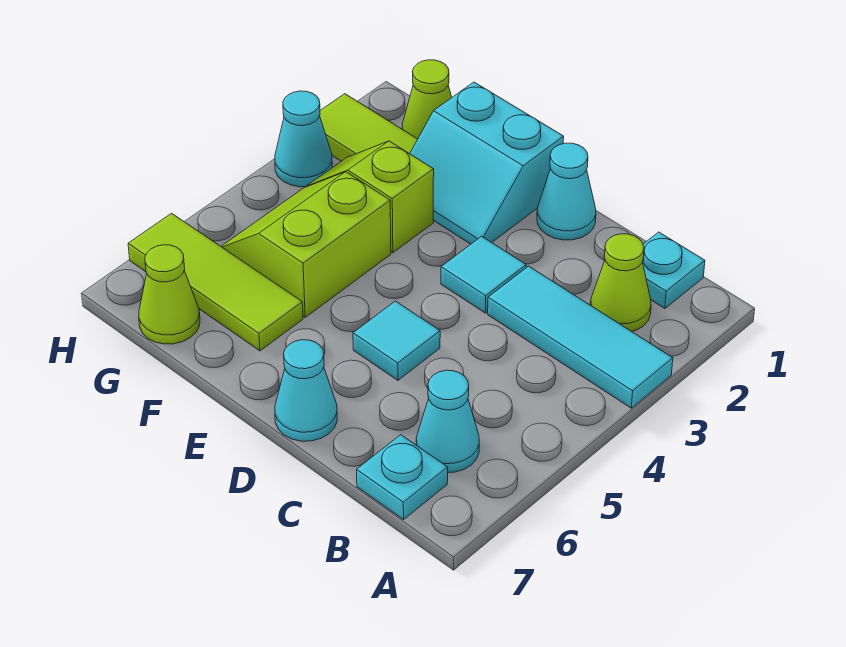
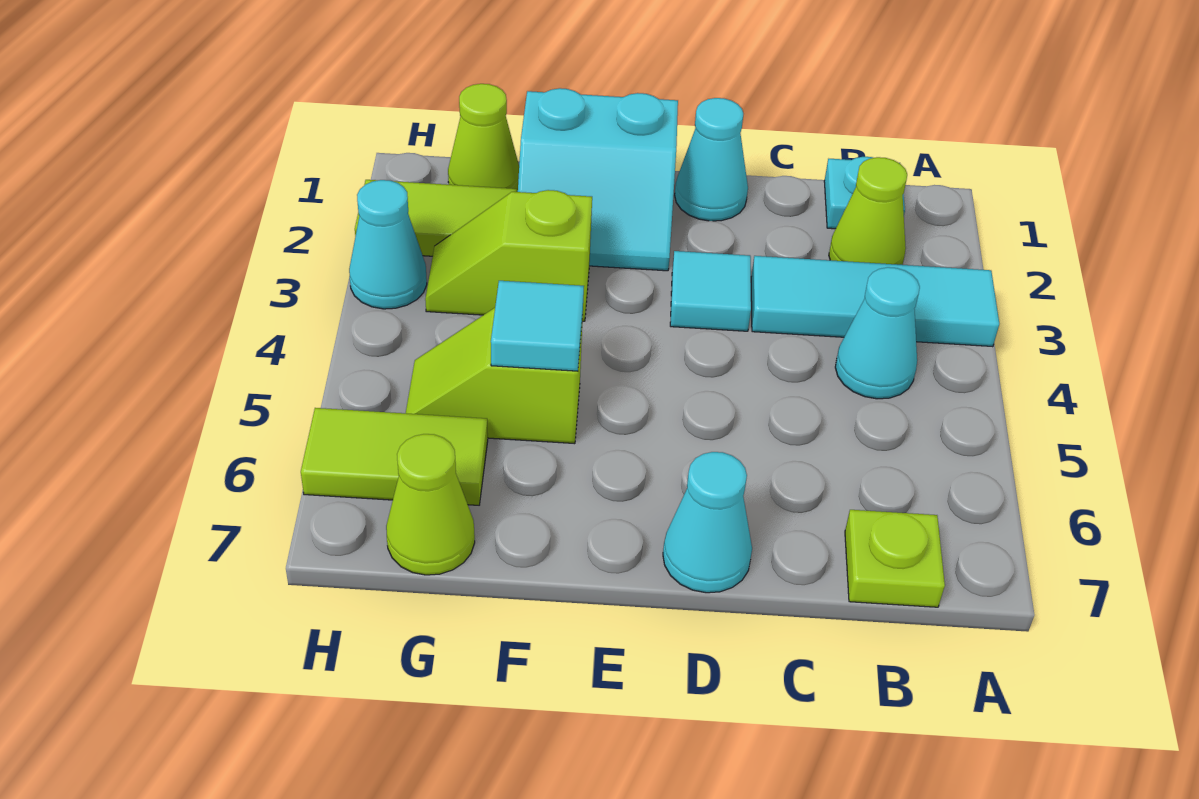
cyan cone B6 level 1 -> cyan cone B4 level 1
cyan plate B7 level 1 -> lime plate B7 level 1
cyan tile D5 level 1 -> cyan tile F5 level 2
lime slope F4:G5 level 1 top F -> lime slope F5:G5 level 1 top F
lime tile F6:H6 level 1 -> lime tile G6:H6 level 1

